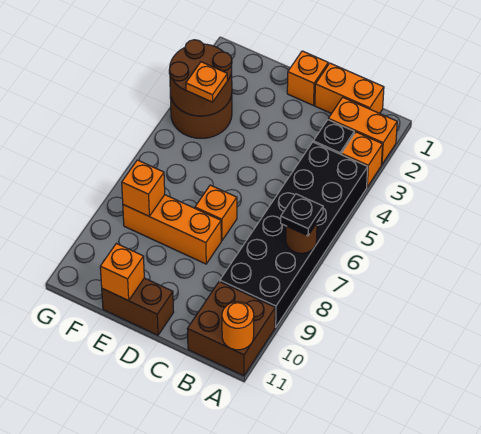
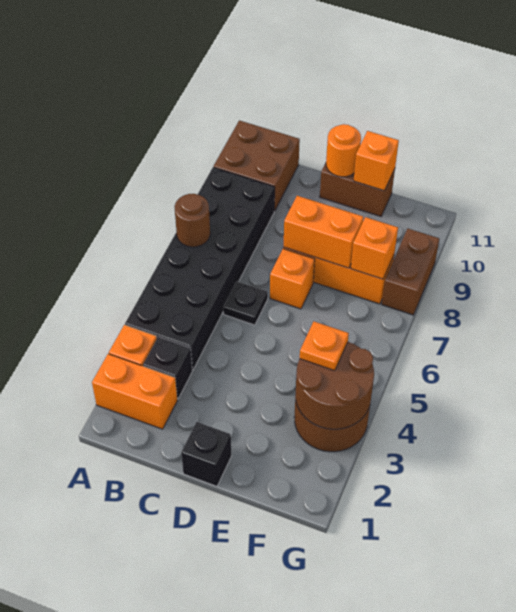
black plate A7 level 3 -> black plate C6 level 1
orange round brick A11 level 2 -> orange round brick D11 level 2
orange brick B1:C1 level 1 -> orange brick D8:E8 level 2
orange brick D1 level 1 -> black brick D1 level 1
none -> brown brick G8:G9 level 1

